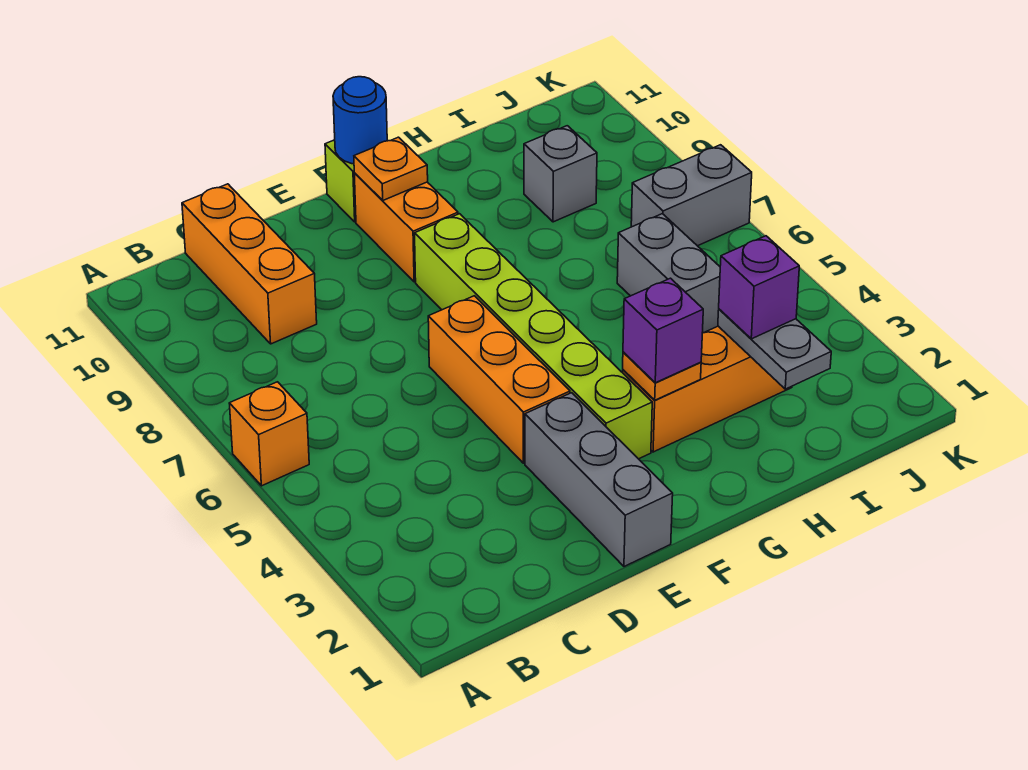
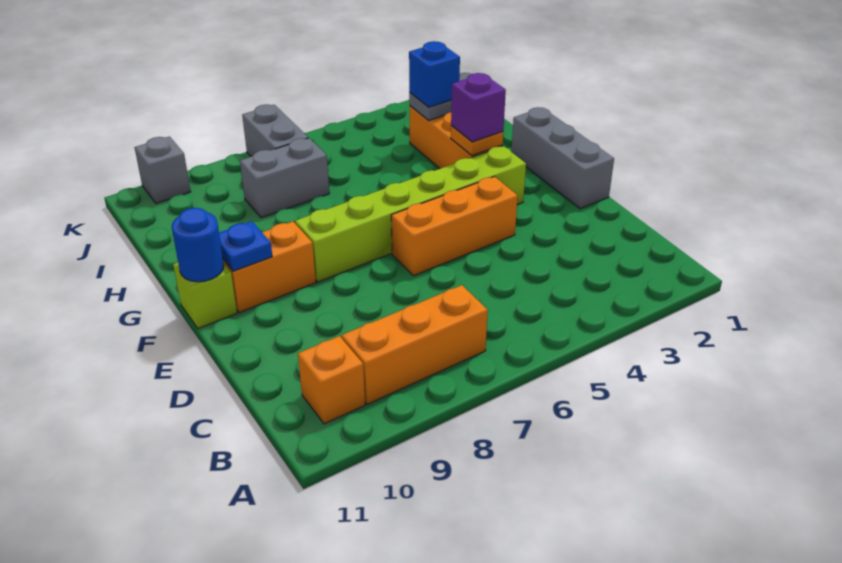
orange brick A6 level 1 -> orange brick B10 level 1
orange brick C9:C11 level 1 -> orange brick B7:B9 level 1
grey brick E1:E3 level 1 -> grey brick E1:G1 level 1
orange plate F10 level 2 -> blue plate F10 level 2
purple brick I3 level 3 -> blue brick I3 level 3
grey brick I5:I6 level 1 -> grey brick I7:I8 level 1
grey brick I9 level 1 -> grey brick K10 level 1

